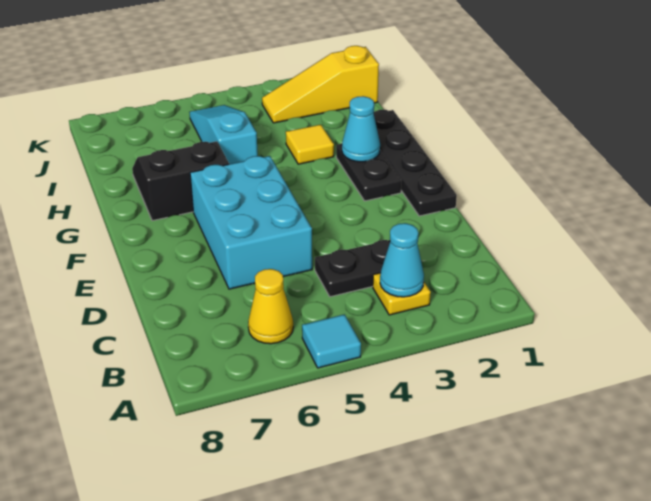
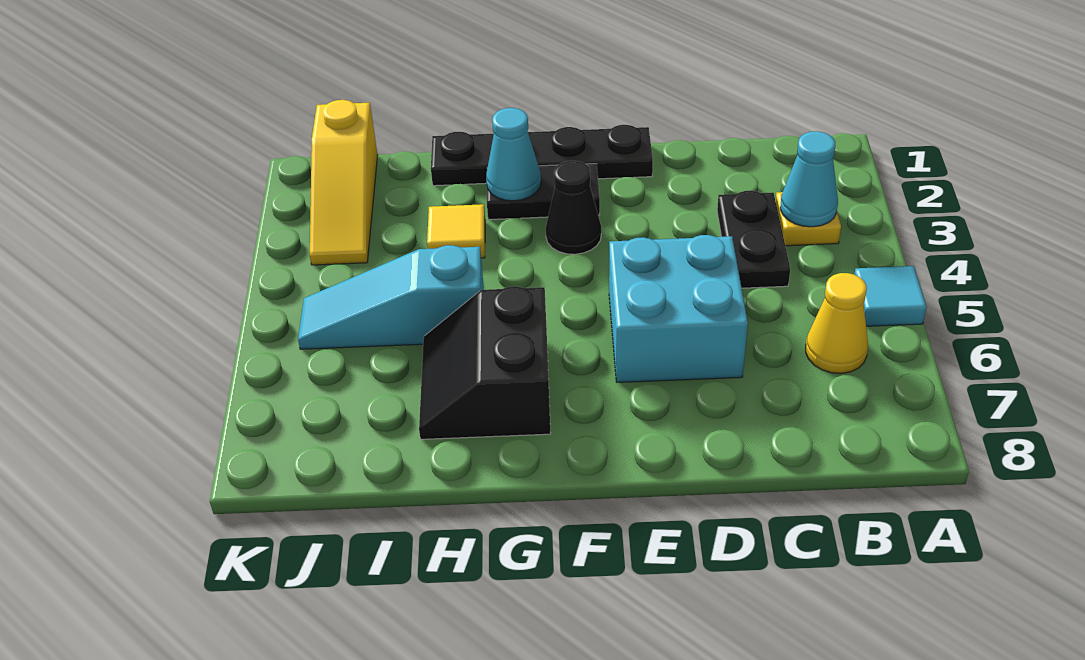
cyan brick D5:F6 level 1 -> cyan brick D5:E6 level 1
none -> black cone F3 level 1

